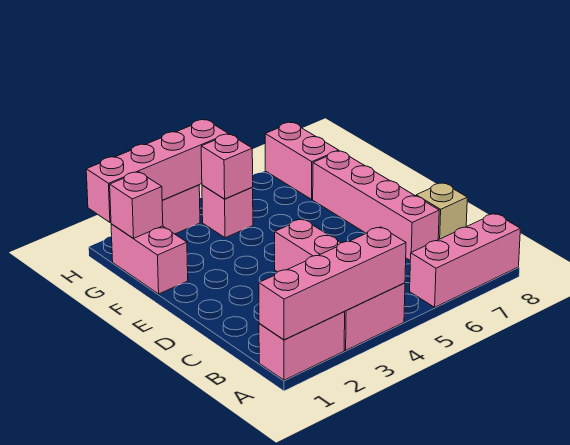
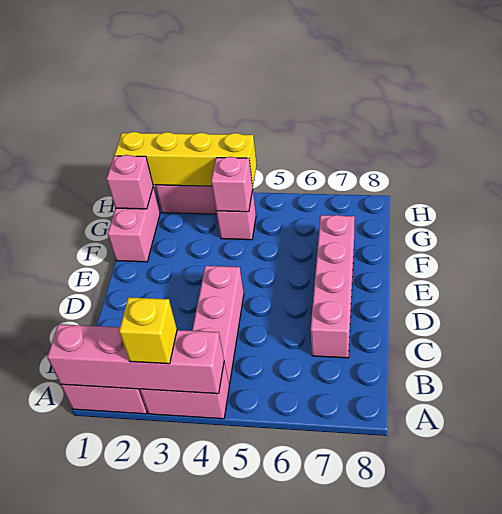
none -> yellow brick A3 level 3
pink brick A6:A8 level 1 -> none
tan brick C8 level 1 -> none
pink brick G7:H7 level 1 -> none
pink brick H1:H4 level 2 -> yellow brick H1:H4 level 2

